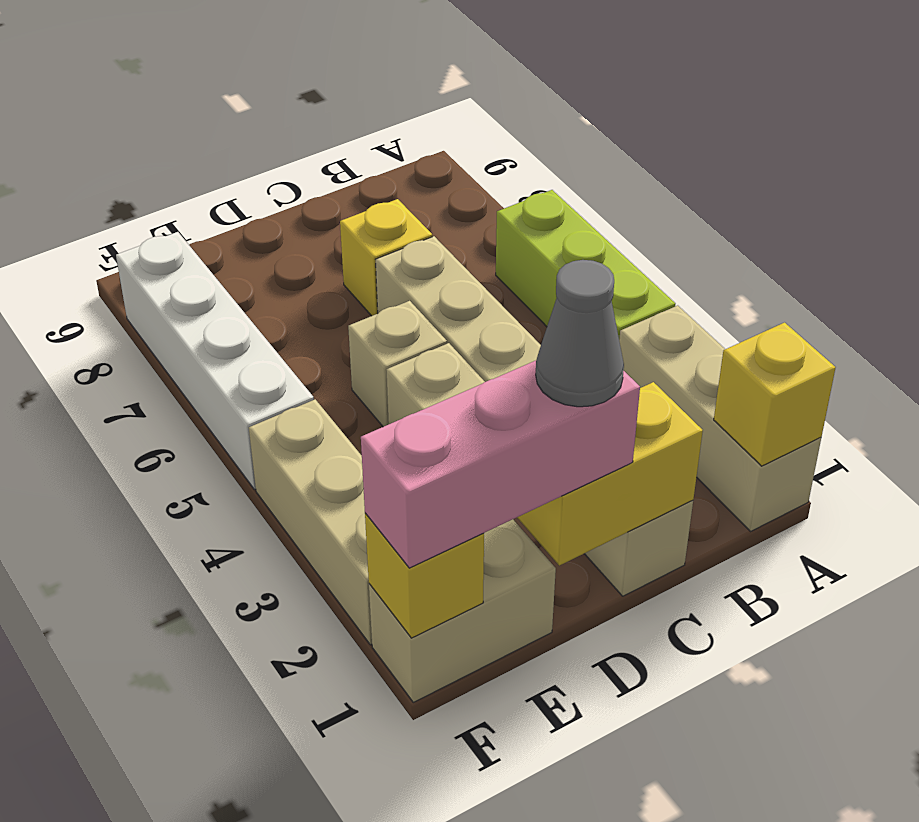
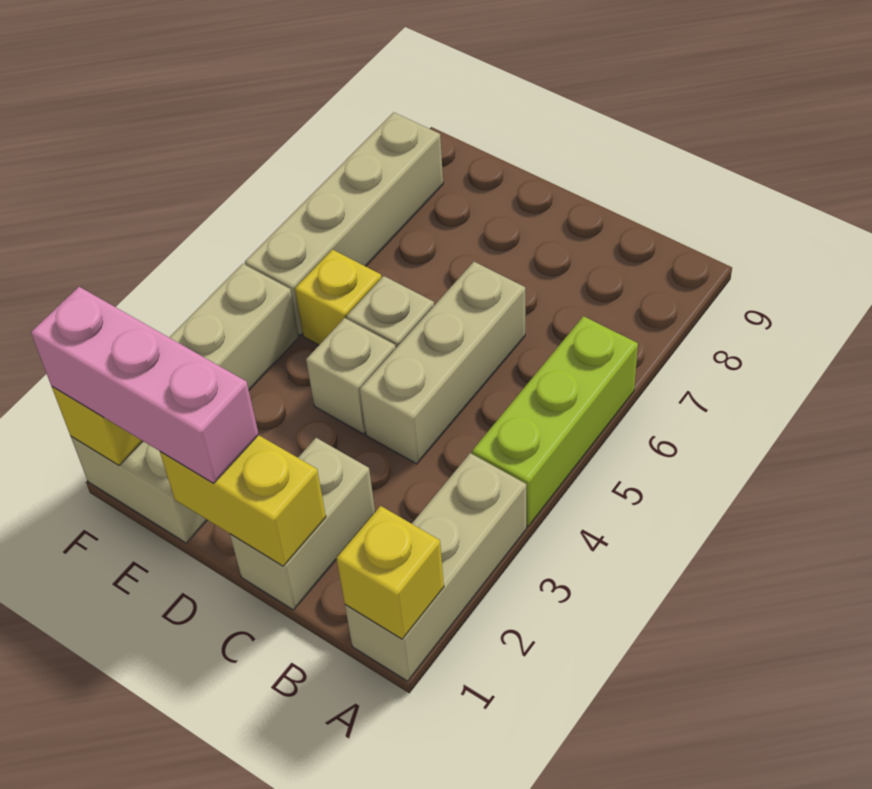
yellow brick C7 level 1 -> yellow brick E5 level 1
grey cone D1 level 4 -> none
white brick F5:F8 level 1 -> tan brick F5:F8 level 1

